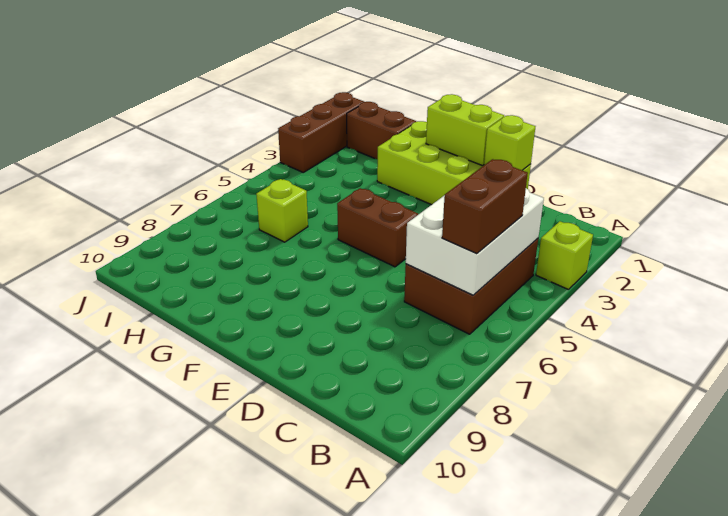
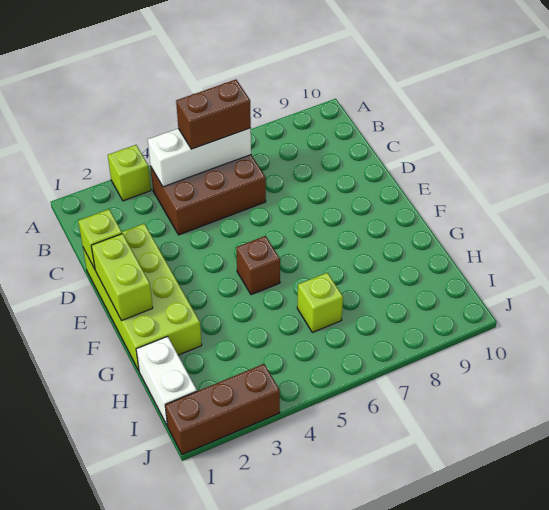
white brick B4:C6 level 2 -> white brick B4:B6 level 2
brown brick E5:F5 level 1 -> brown brick F5 level 1
brown brick H1:I1 level 1 -> white brick H1:I1 level 1

